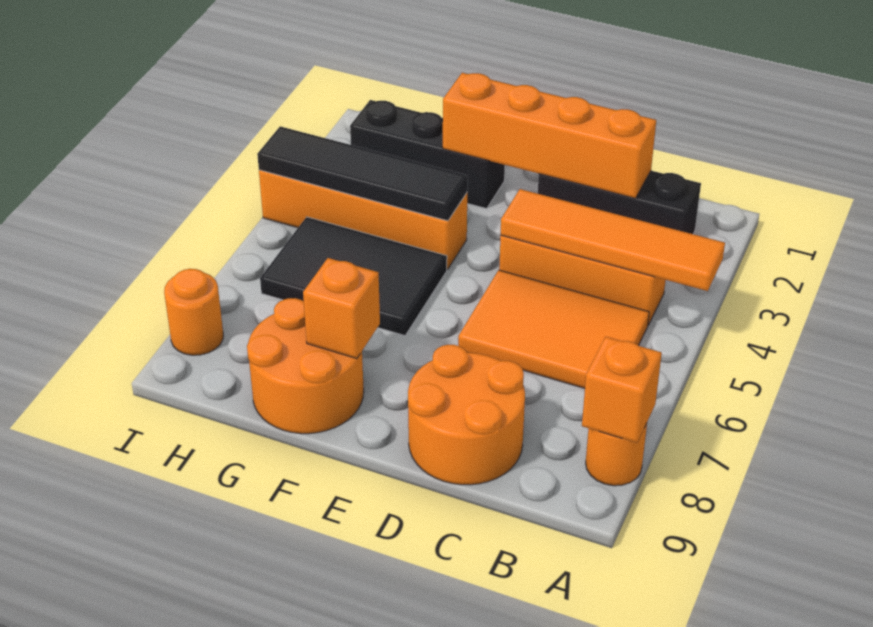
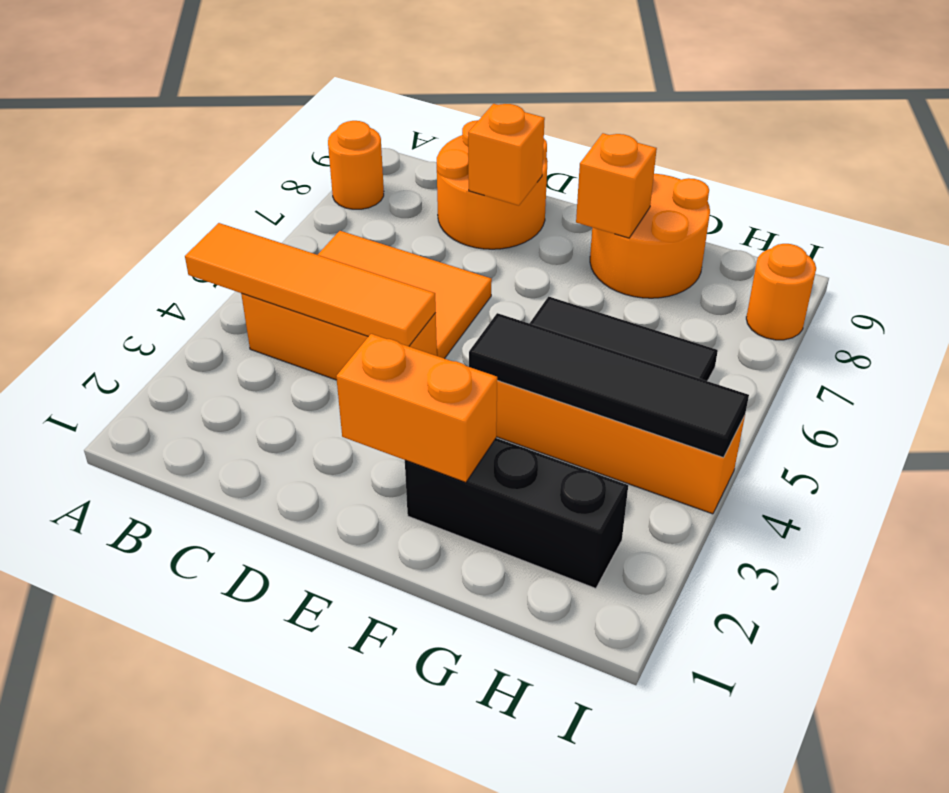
orange brick A8 level 2 -> orange brick D8 level 2
black brick B2:D2 level 1 -> none
orange brick C2:F2 level 2 -> orange brick E2:F2 level 2

